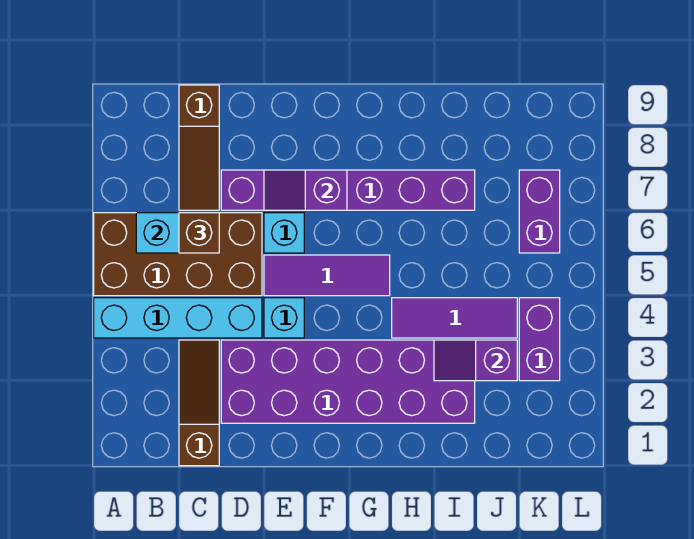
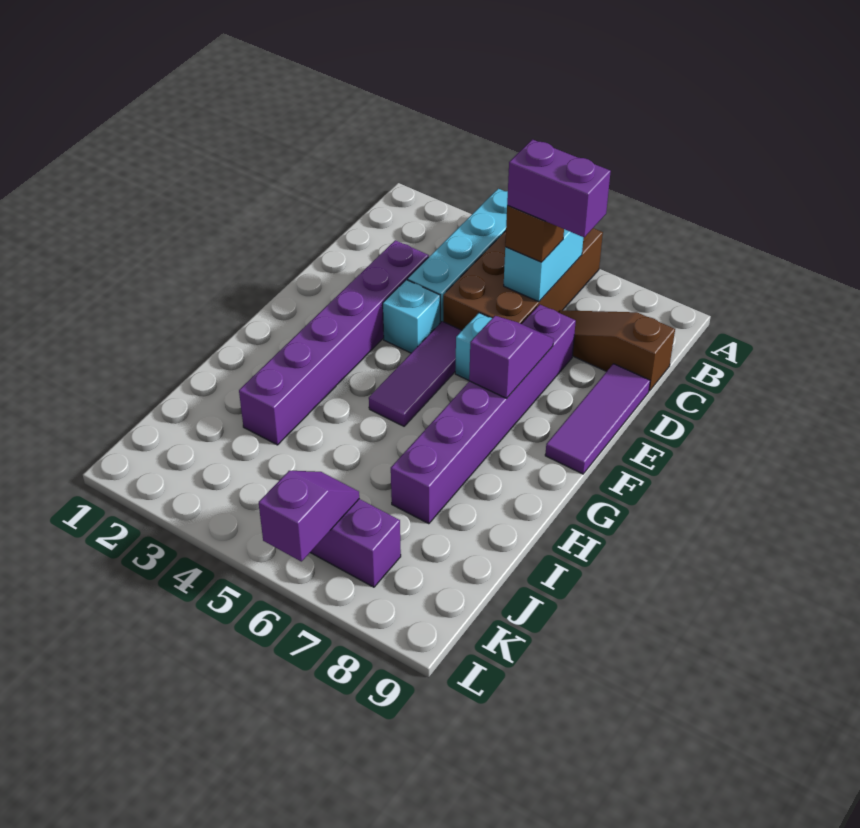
brown slope C1:C3 level 1 top 1 -> none
purple brick D2:I3 level 1 -> purple brick D3:I3 level 1
purple tile H4:J4 level 1 -> purple tile D9:F9 level 1
purple slope I3:J3 level 2 top J -> purple slope K6:L6 level 2 top L
purple brick K3:K4 level 1 -> purple brick C6:C7 level 4

